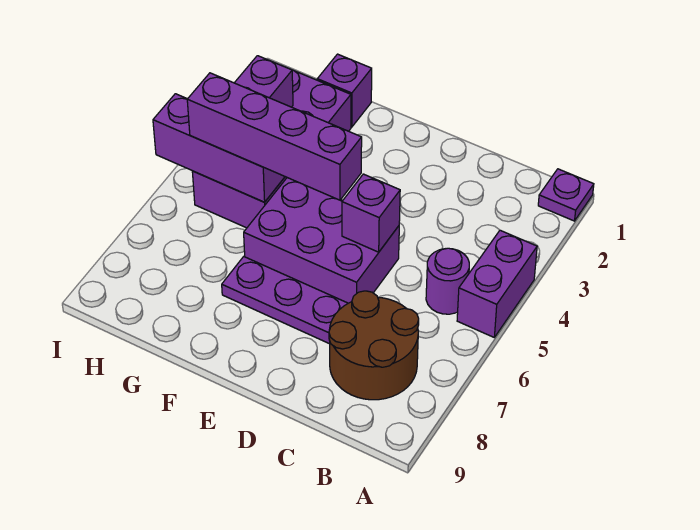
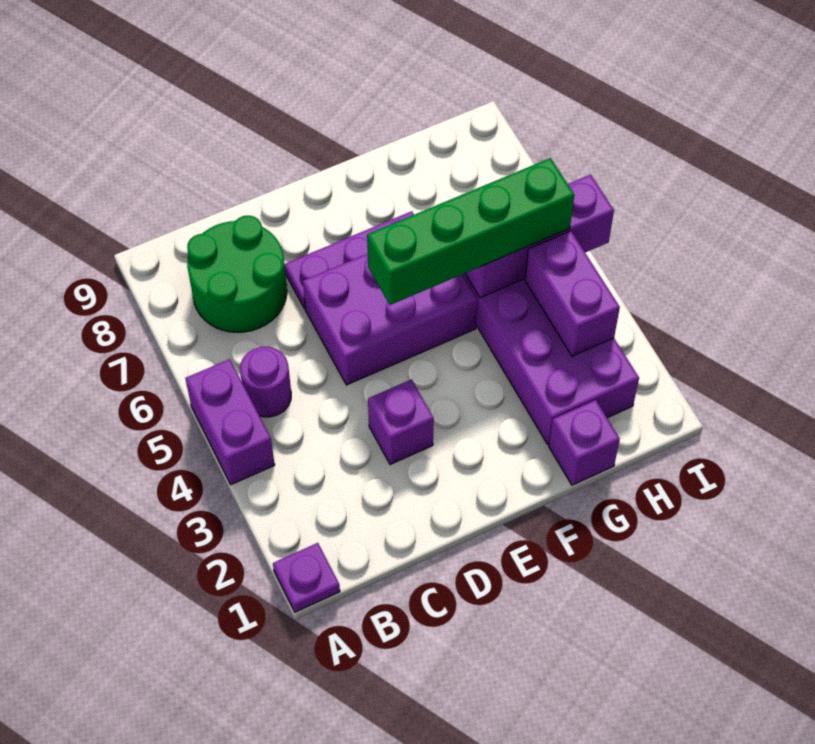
brown round brick B7:C8 level 1 -> green round brick B7:C8 level 1
purple brick D5 level 2 -> purple brick D3 level 1
purple brick E5:H5 level 3 -> green brick E5:H5 level 3

